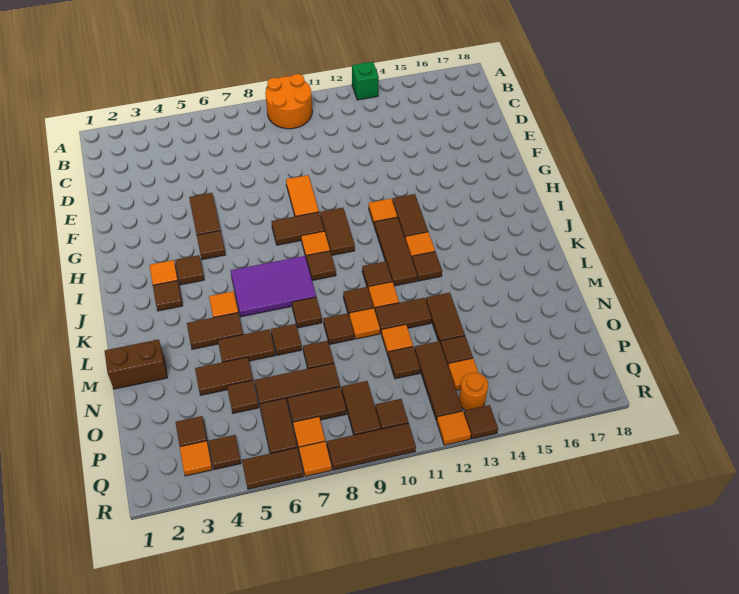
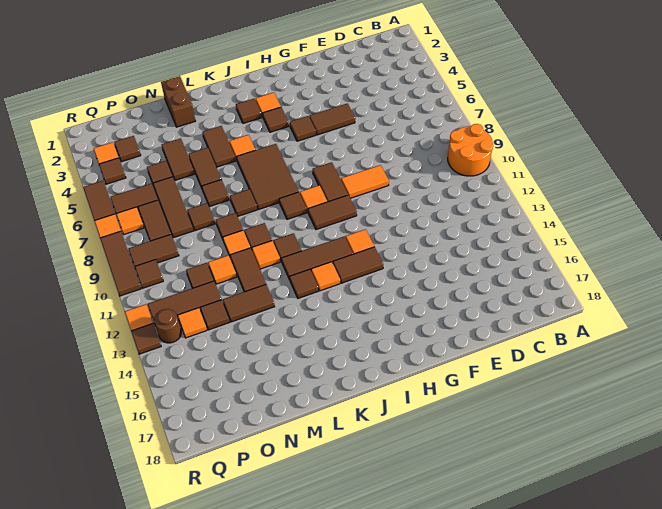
green brick A13 level 1 -> none
purple tile J6:K8 level 1 -> brown tile J6:K8 level 1
orange round brick Q13 level 1 -> brown round brick Q13 level 1

